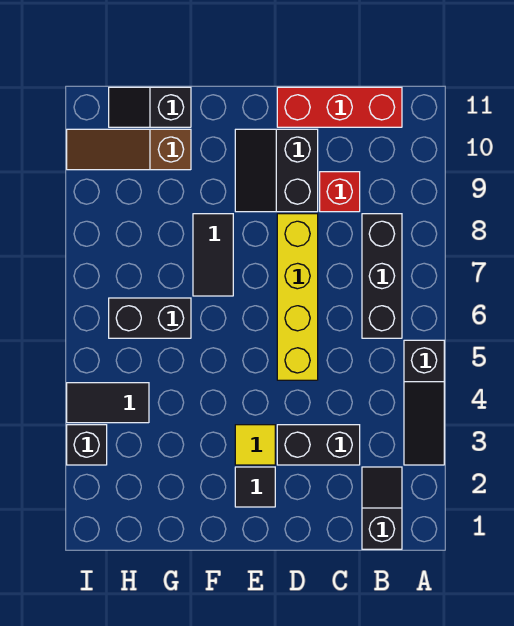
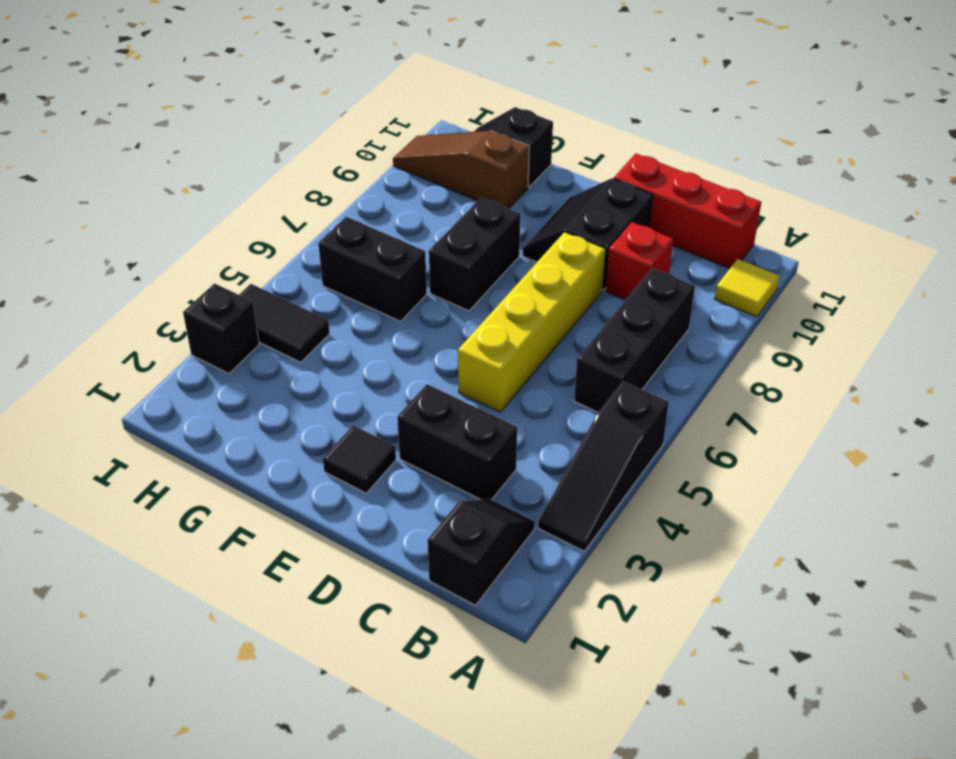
yellow tile E3 level 1 -> yellow tile A10 level 1
black tile F7:F8 level 1 -> black brick F7:F8 level 1

